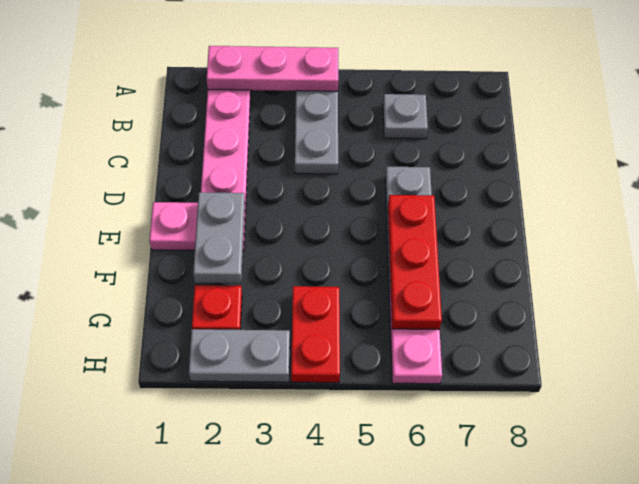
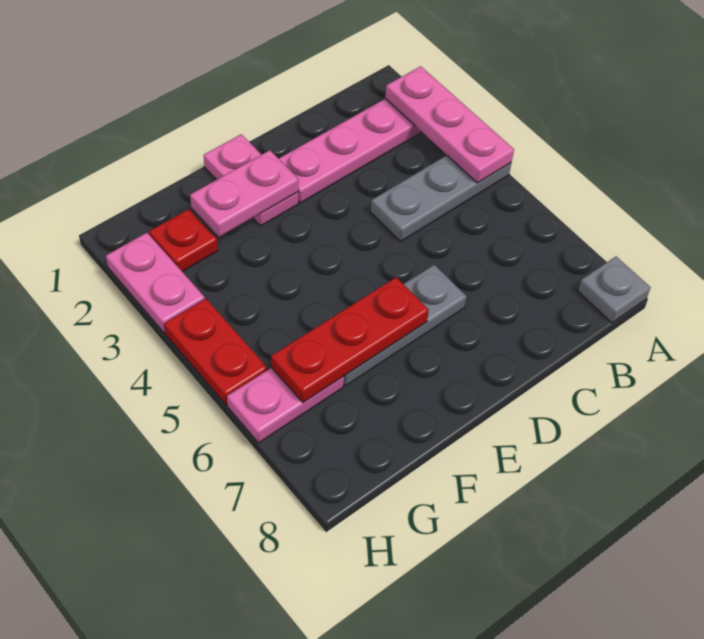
grey plate B6 level 1 -> grey plate A8 level 1
grey plate E2:F2 level 2 -> pink plate E2:F2 level 2
red plate G4:H4 level 1 -> red plate H4:H5 level 1
grey plate H2:H3 level 1 -> pink plate H2:H3 level 1

